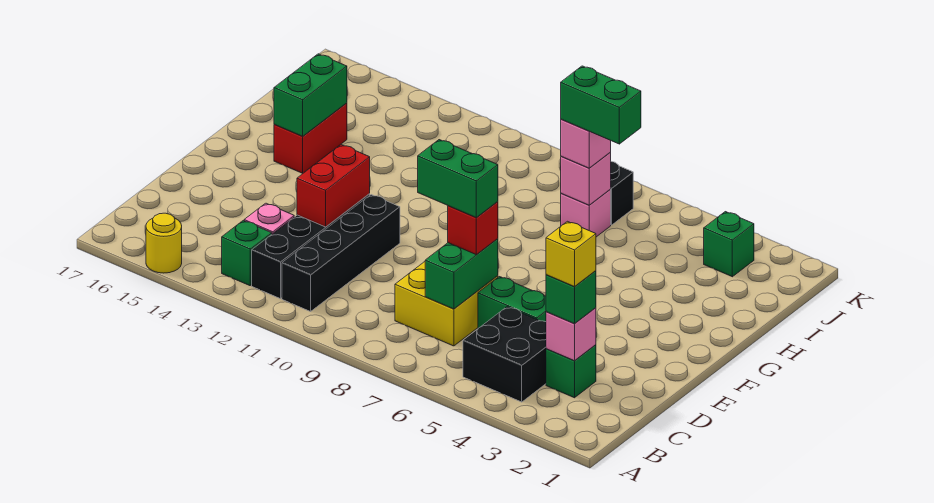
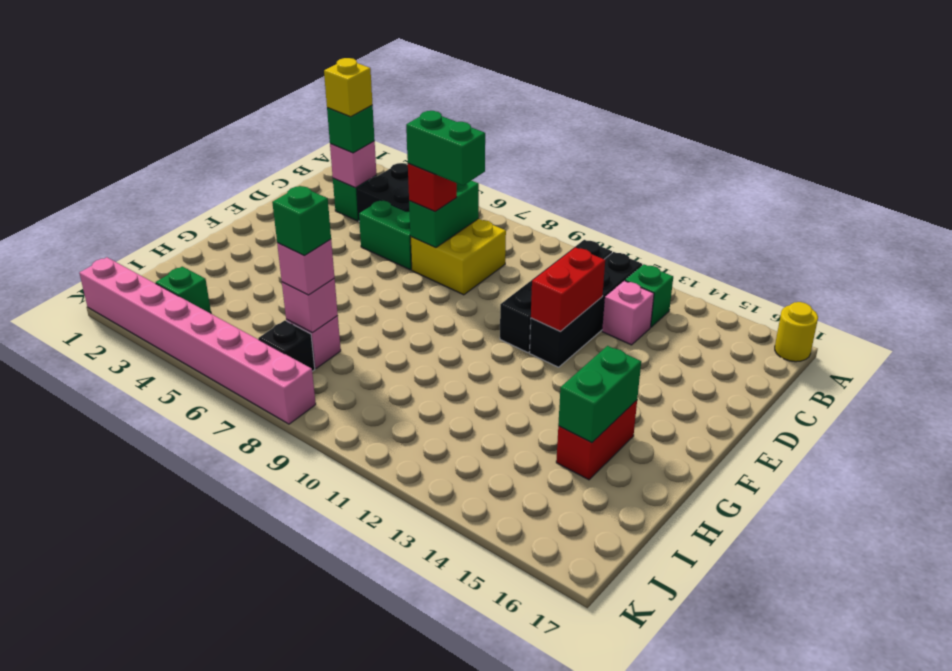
yellow round brick A15 level 1 -> yellow round brick A17 level 1
green brick I6:I7 level 4 -> green brick I7 level 4
none -> pink brick K1:K8 level 1

